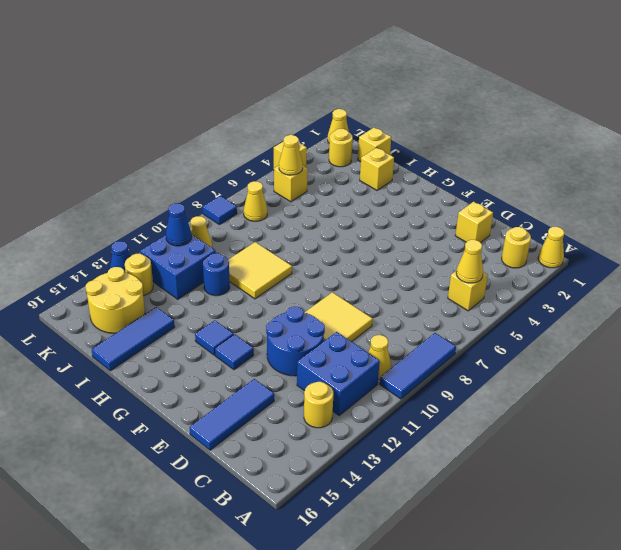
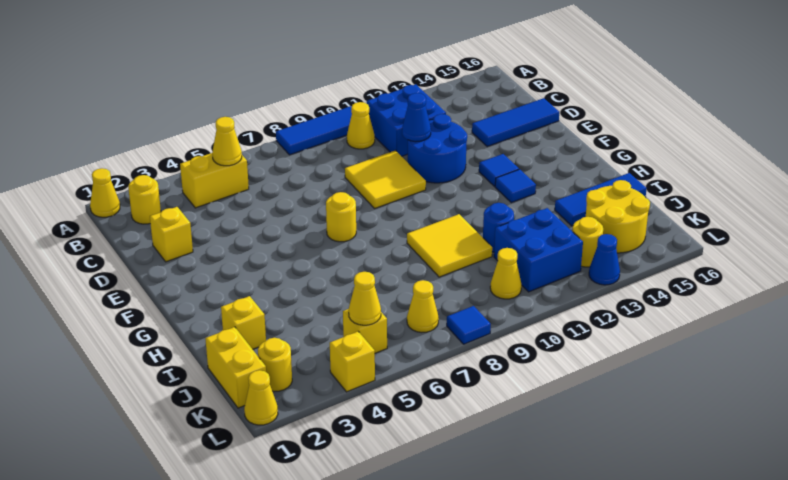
yellow brick B5 level 1 -> yellow brick B4:B5 level 1
yellow round brick B13 level 1 -> yellow round brick F7 level 1
yellow brick J1 level 1 -> yellow brick J1:K1 level 1
blue cone K11 level 2 -> blue cone D11 level 2

